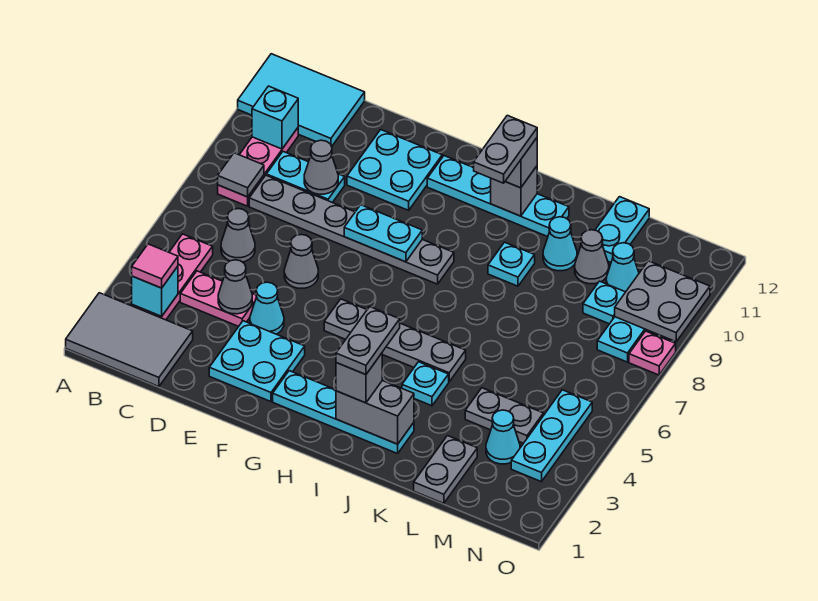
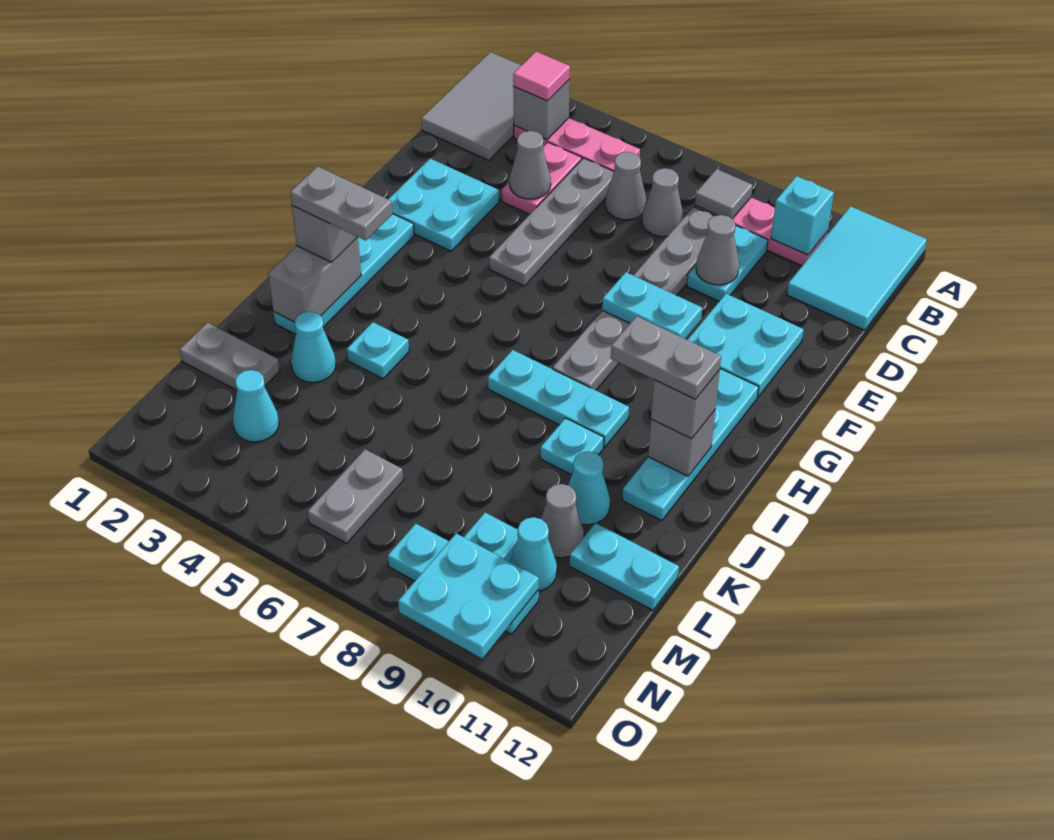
cyan brick B3 level 2 -> grey brick B3 level 2
cyan cone E4 level 1 -> cyan cone K3 level 1
grey cone E6 level 1 -> grey cone C7 level 1
cyan plate F8:G8 level 2 -> cyan plate F8:F9 level 2
grey plate G5:J5 level 1 -> grey plate C5:F5 level 1
grey plate L4:M4 level 1 -> grey plate M6:N6 level 1
cyan plate N3:N5 level 1 -> cyan plate I7:I9 level 1
grey plate N9:O10 level 2 -> cyan plate N9:O10 level 2
pink plate O8 level 1 -> none

